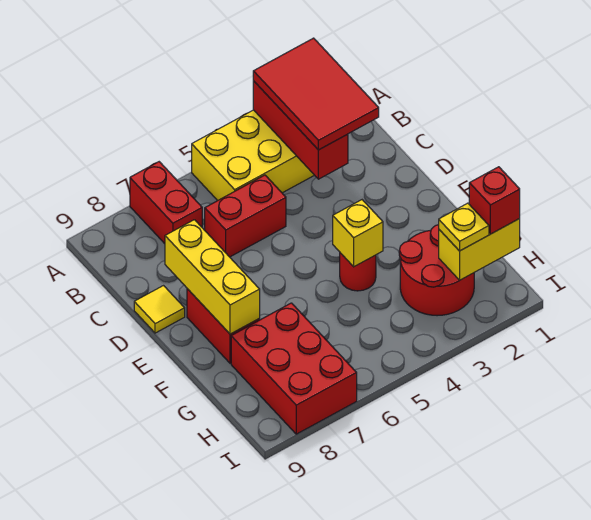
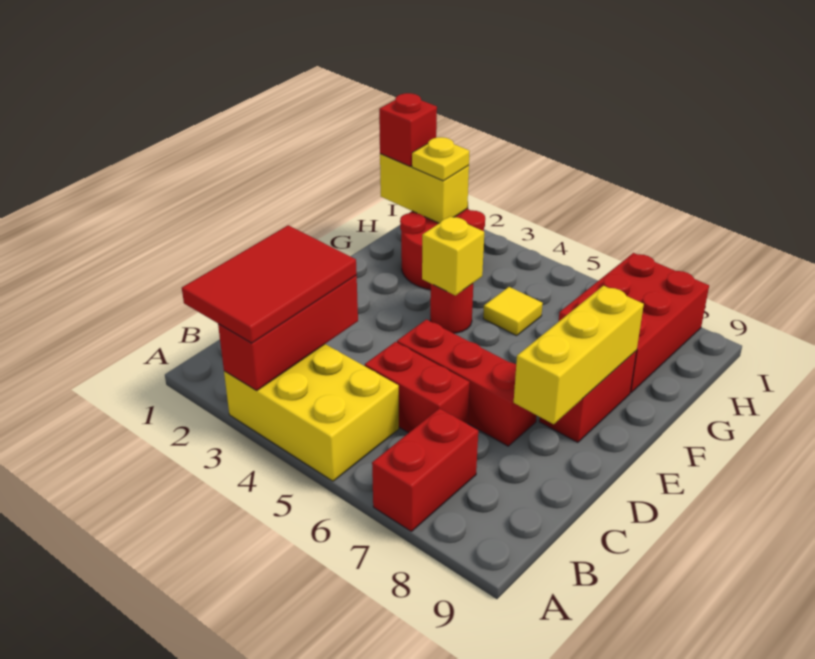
none -> red brick D5:D7 level 1
yellow tile D9 level 1 -> yellow tile G5 level 1

